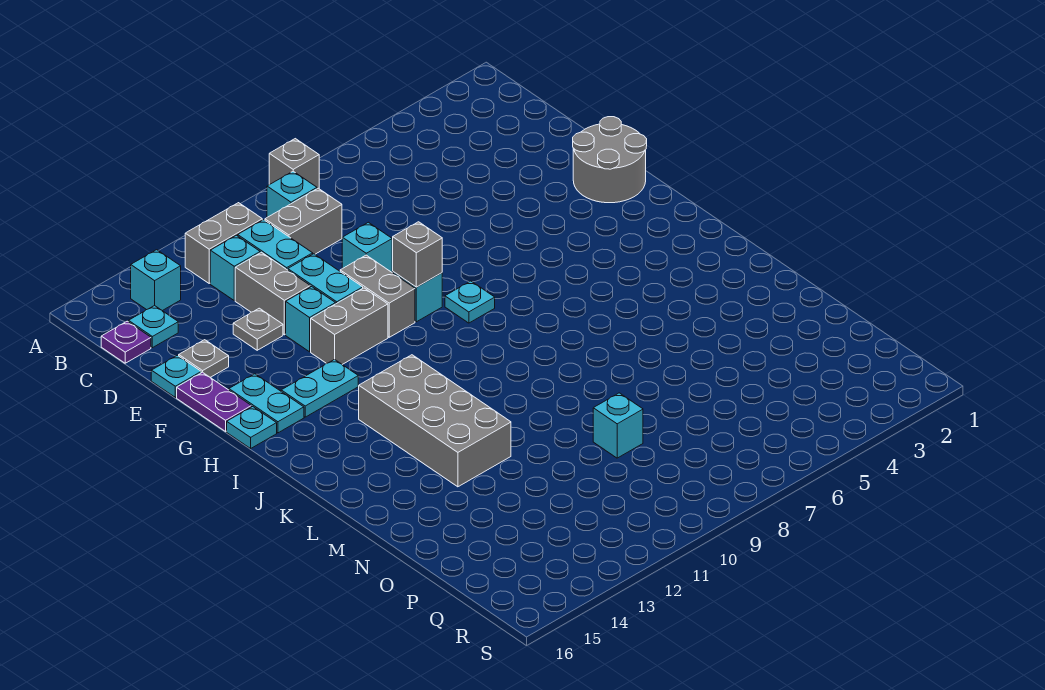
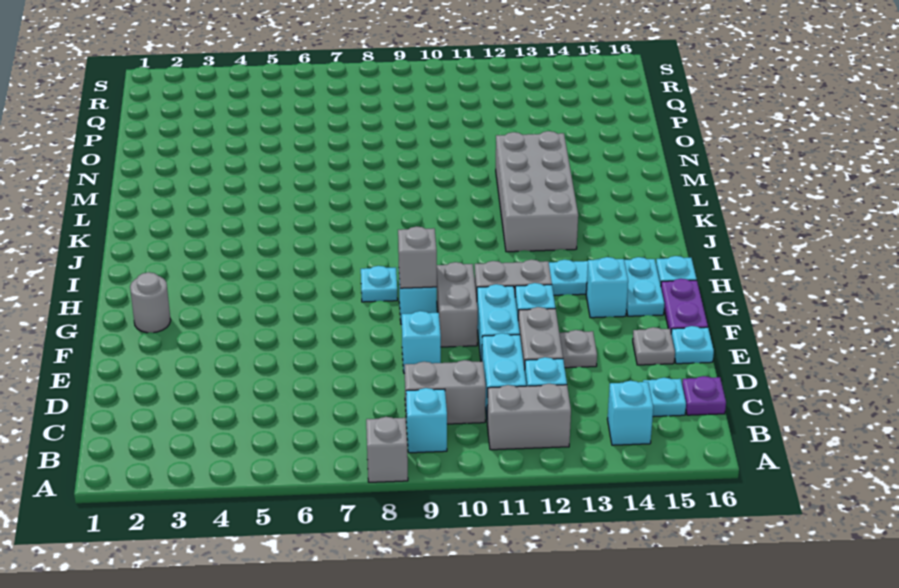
grey round brick F1:G2 level 1 -> grey round brick G2 level 1
cyan brick O9 level 1 -> cyan brick G14 level 1

